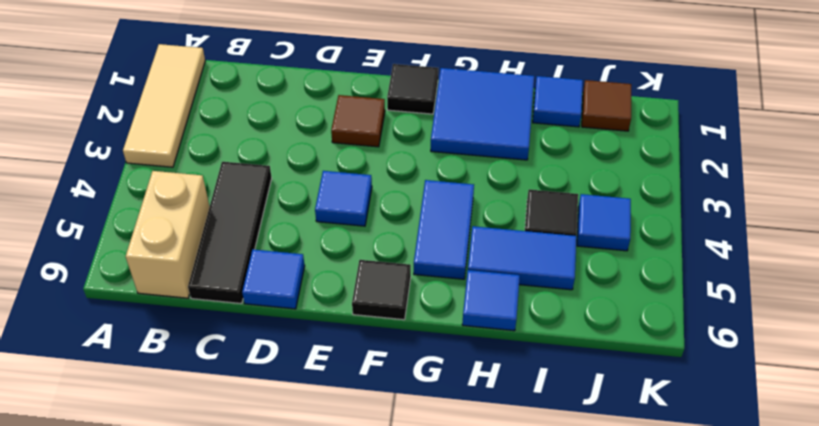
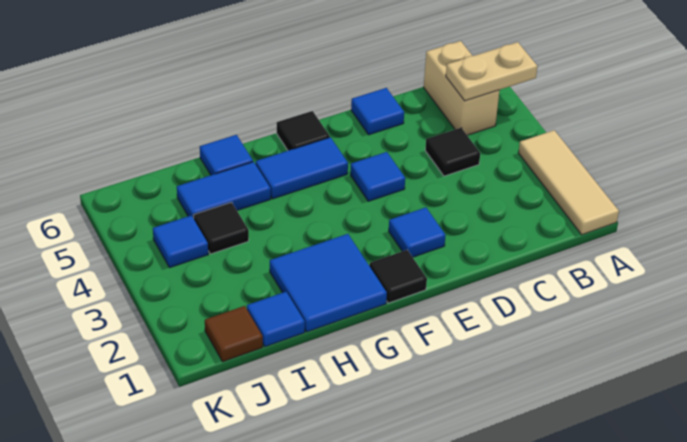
none -> tan plate A5:B5 level 2
black tile C4:C6 level 1 -> black tile C4 level 1
brown tile E2 level 1 -> blue tile E2 level 1
blue tile G4:G5 level 1 -> blue tile F5:G5 level 1

